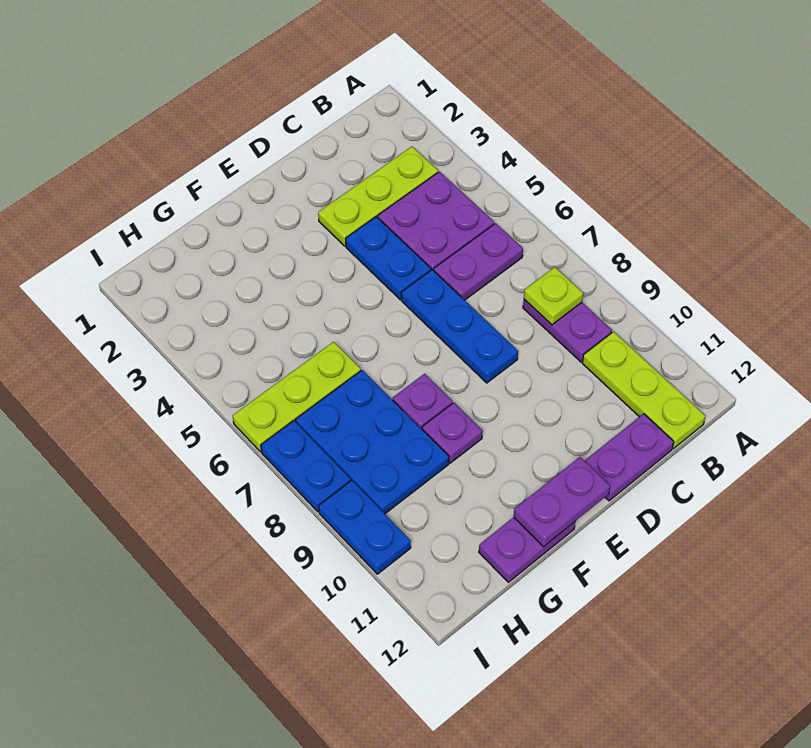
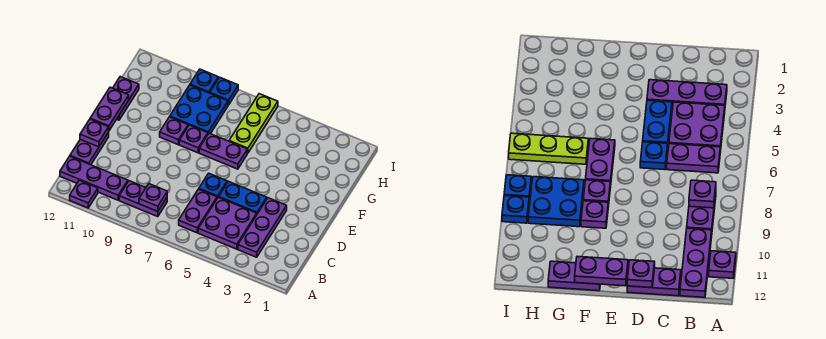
none -> purple plate A11 level 1
lime plate B3:D3 level 1 -> purple plate B3:D3 level 1
lime plate B8 level 2 -> purple plate B8 level 2
lime plate B10:B12 level 1 -> purple plate B10:B12 level 1
blue plate D6:D8 level 1 -> blue plate D6 level 1
none -> purple plate D12 level 2
none -> purple plate F6:F7 level 1
blue plate G7:H9 level 1 -> blue plate G8:H9 level 1
blue plate I7:I8 level 1 -> blue plate I8 level 1
blue plate I9:I10 level 1 -> blue plate I9 level 1

